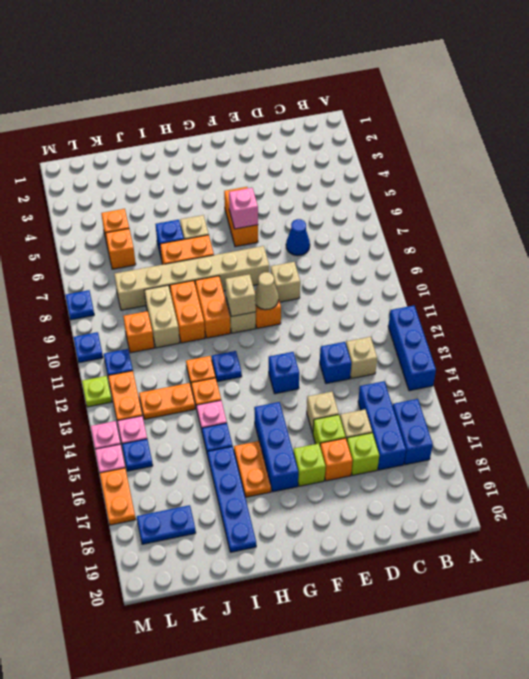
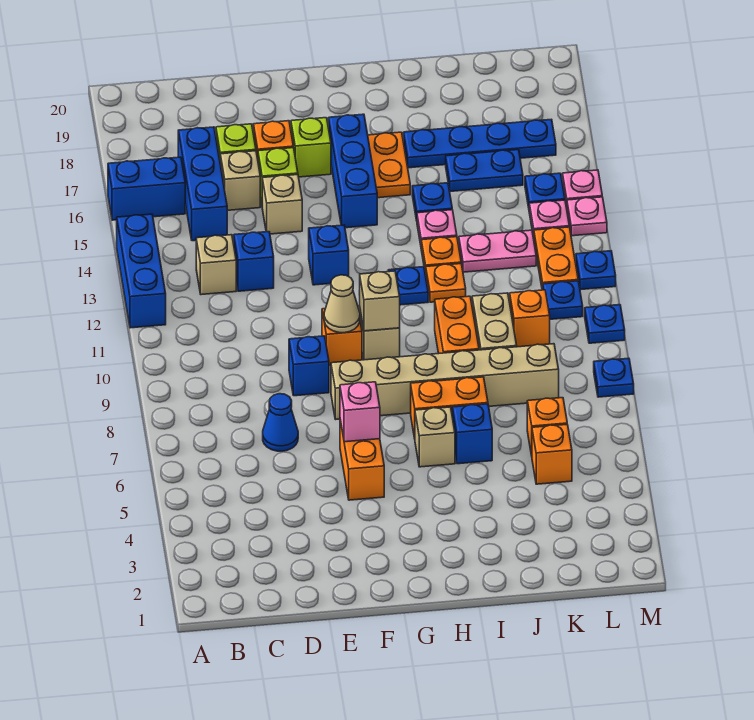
blue brick B16:B17 level 1 -> blue brick A16:B16 level 1
tan brick E9 level 1 -> blue brick E9 level 1
orange brick H9:H10 level 1 -> none
blue plate I16:I19 level 1 -> blue plate I17:L17 level 1
orange plate J13:K13 level 1 -> pink plate J13:K13 level 1
blue plate K18:L18 level 1 -> blue plate J16:K16 level 1
lime plate M12 level 1 -> blue plate M12 level 1
orange plate M16:M17 level 1 -> none

